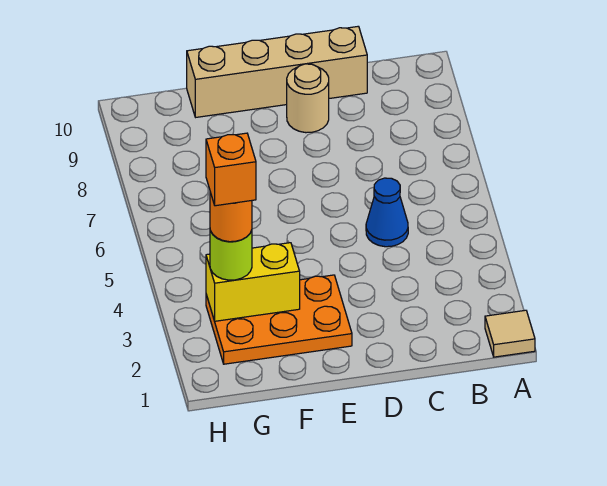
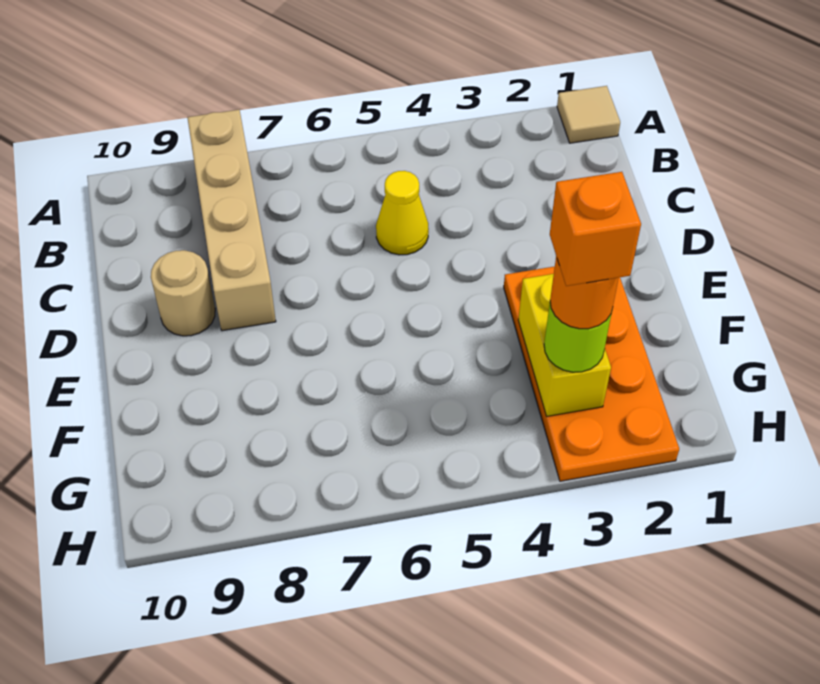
blue cone C5 level 1 -> yellow cone C5 level 1
tan brick C10:F10 level 1 -> tan brick A8:D8 level 1
orange plate E2:G3 level 1 -> orange plate E2:H3 level 1

